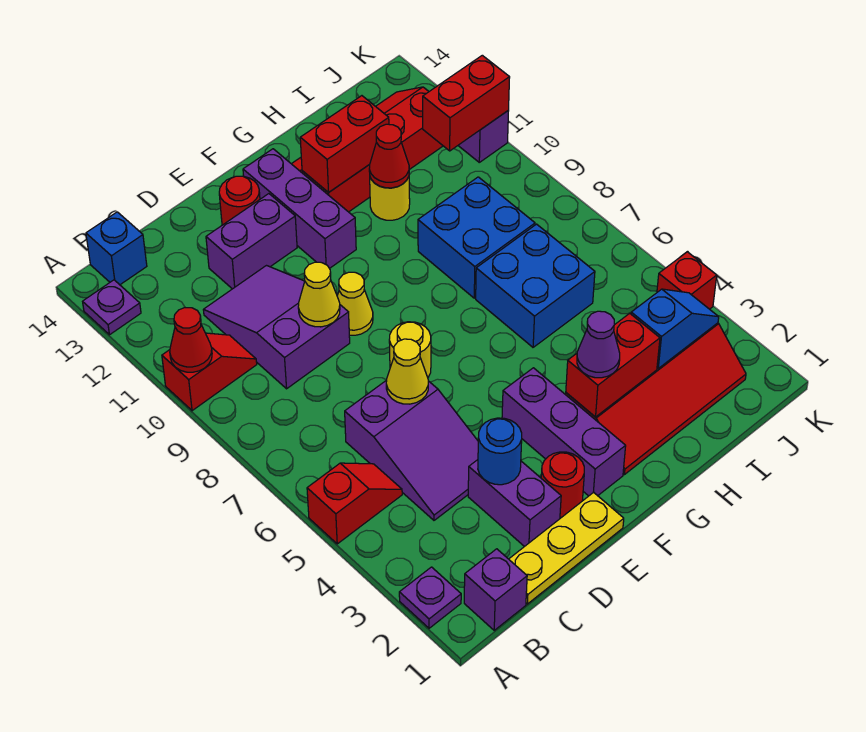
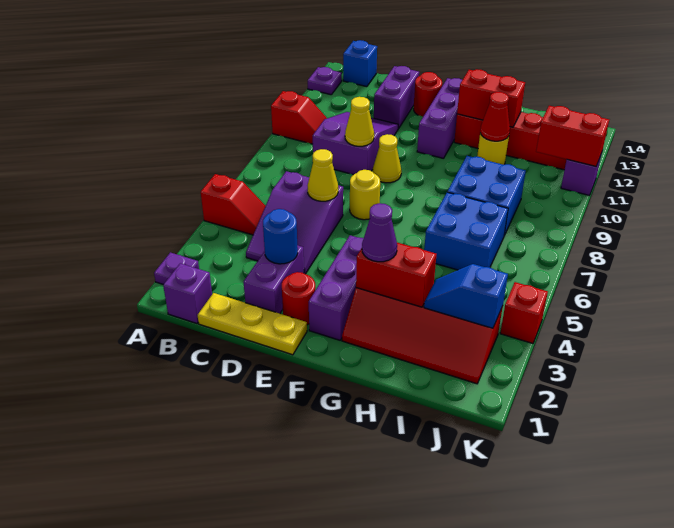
red cone A10 level 2 -> none
purple brick D12:E12 level 1 -> purple brick D12:D13 level 1
blue slope I3:J3 level 2 top I -> blue slope I3:J3 level 2 top J

